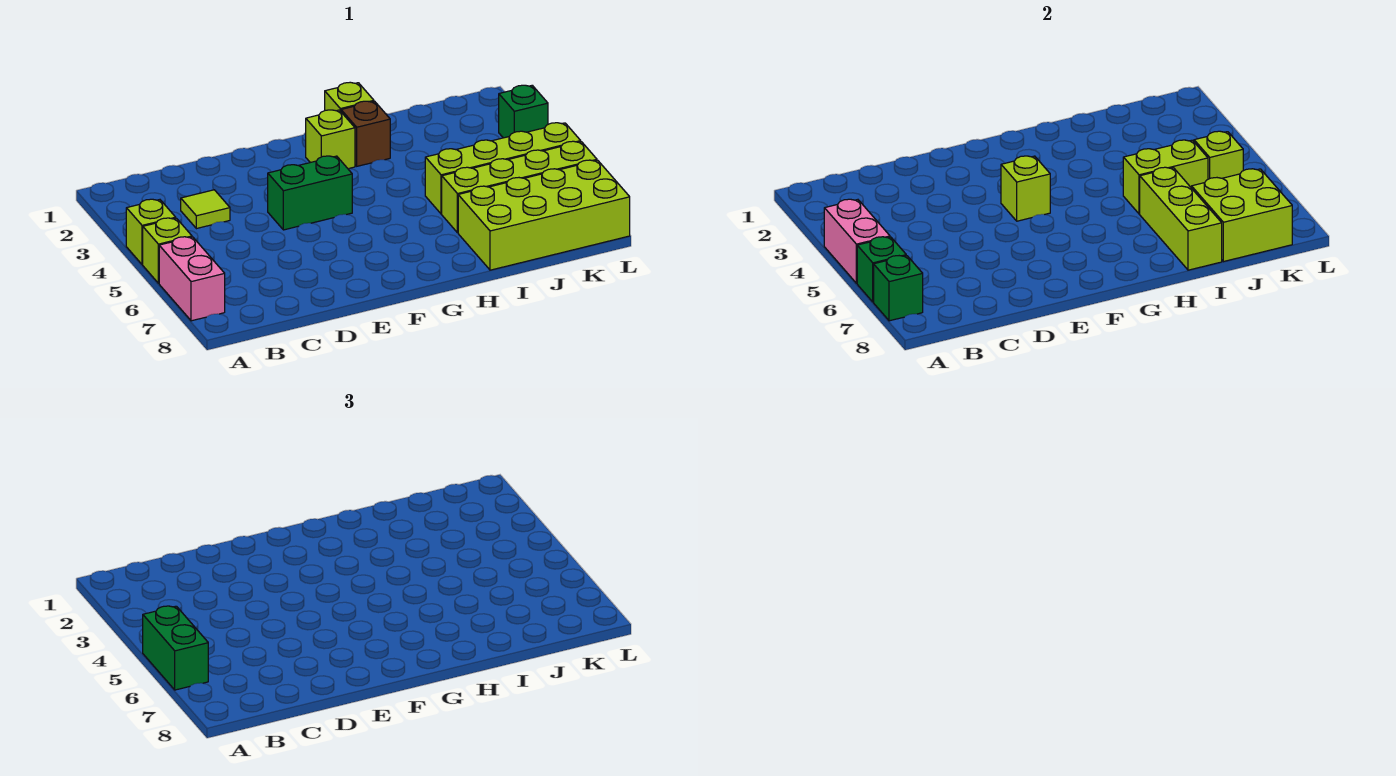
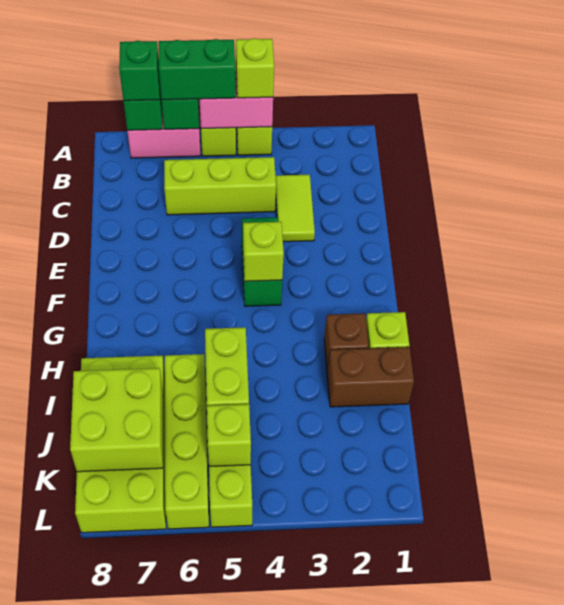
lime tile C3 level 1 -> lime tile C3:D3 level 1
lime brick G2 level 1 -> lime brick A4 level 3
none -> brown brick I1:I2 level 1
lime brick I6:I8 level 2 -> lime brick C4:C6 level 1
green brick L3 level 1 -> green brick A7 level 3

